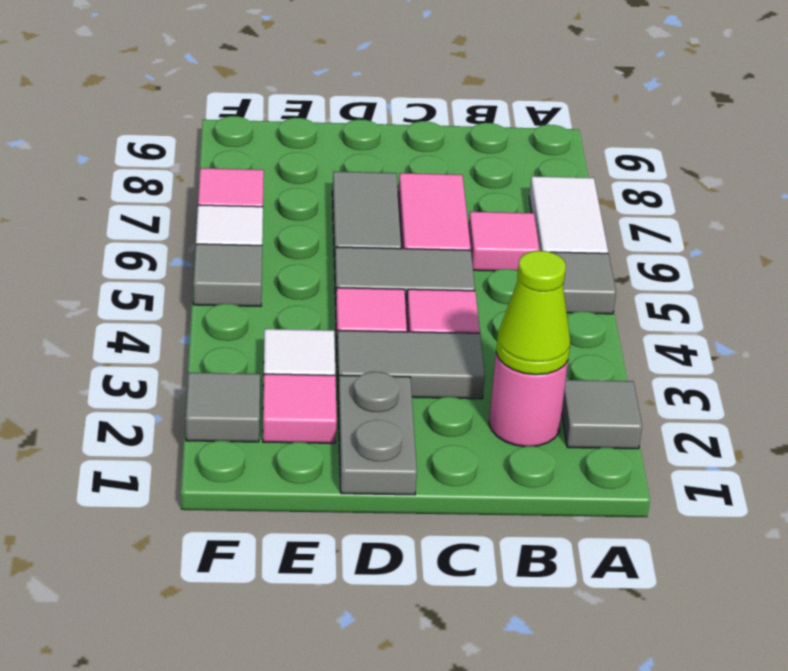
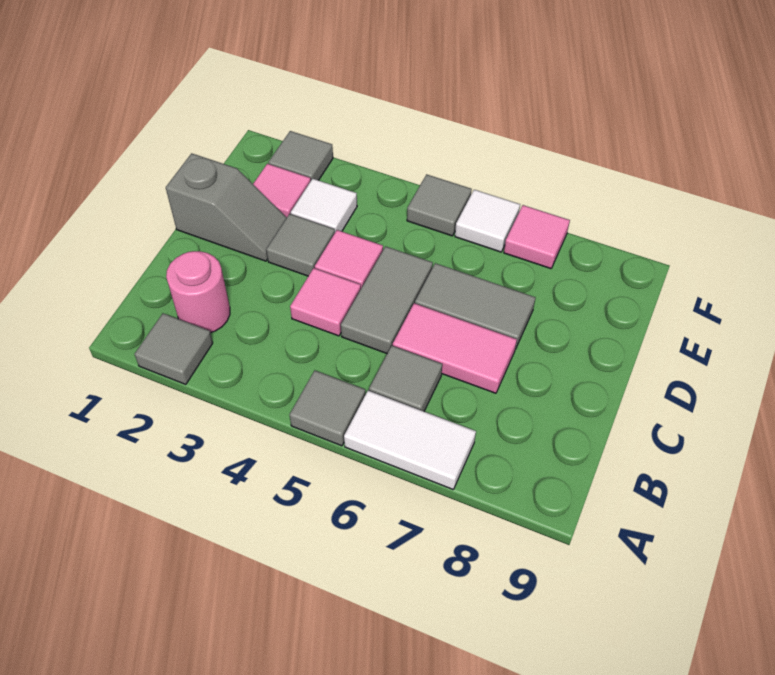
lime cone B2 level 2 -> none
pink tile B6 level 1 -> grey tile B6 level 1
grey tile C3:D3 level 1 -> grey tile D3 level 1
grey plate D1:D2 level 1 -> grey slope D1:D2 level 1 top 1

